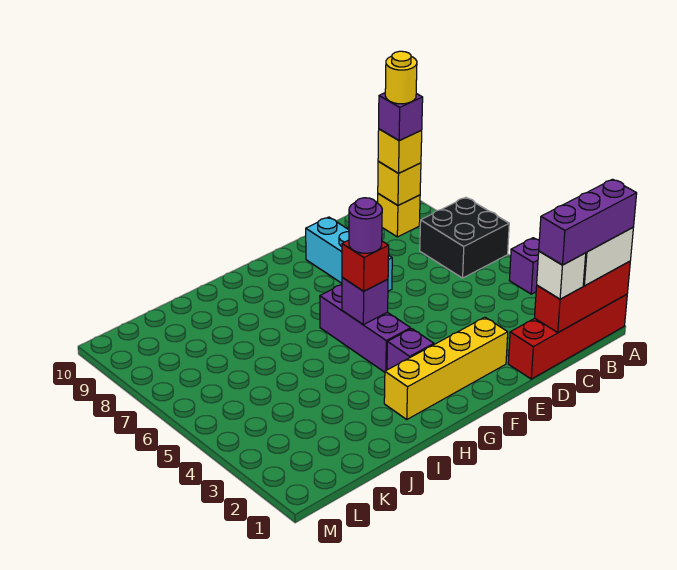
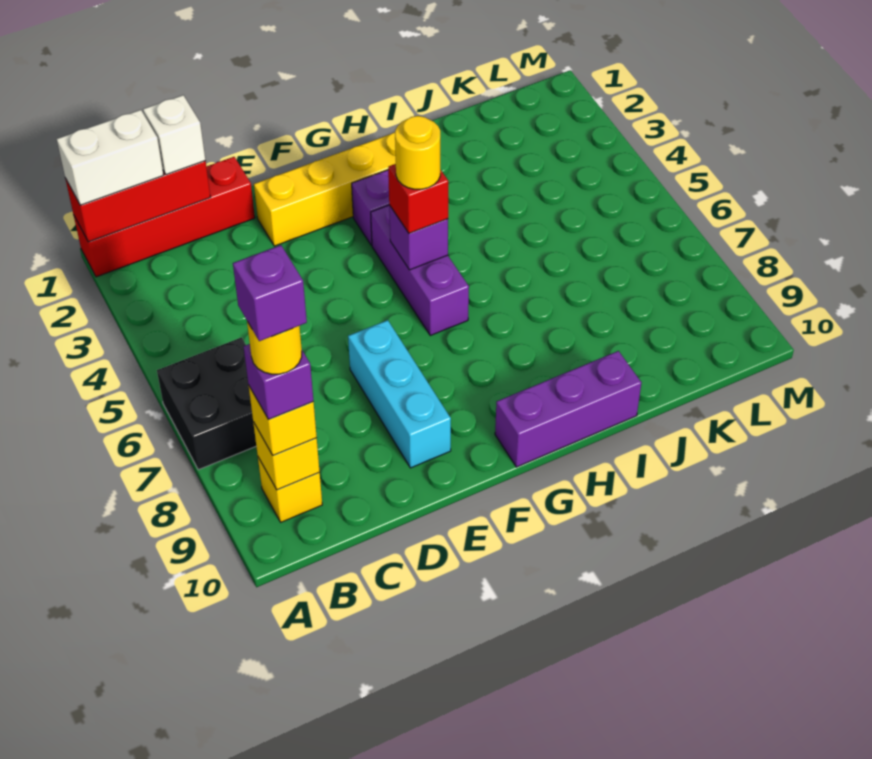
purple brick A1:C1 level 4 -> purple brick G10:I10 level 1
purple brick A4 level 1 -> purple brick B9 level 6
purple round brick G5 level 4 -> yellow round brick G5 level 4

